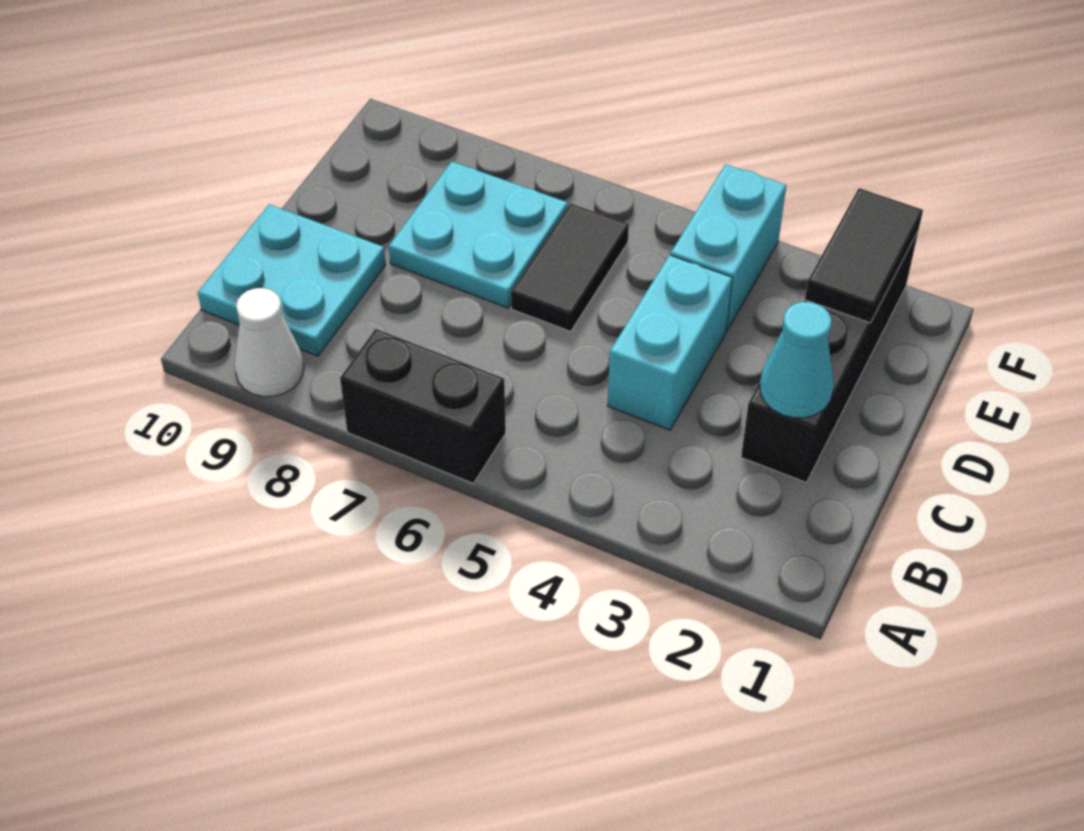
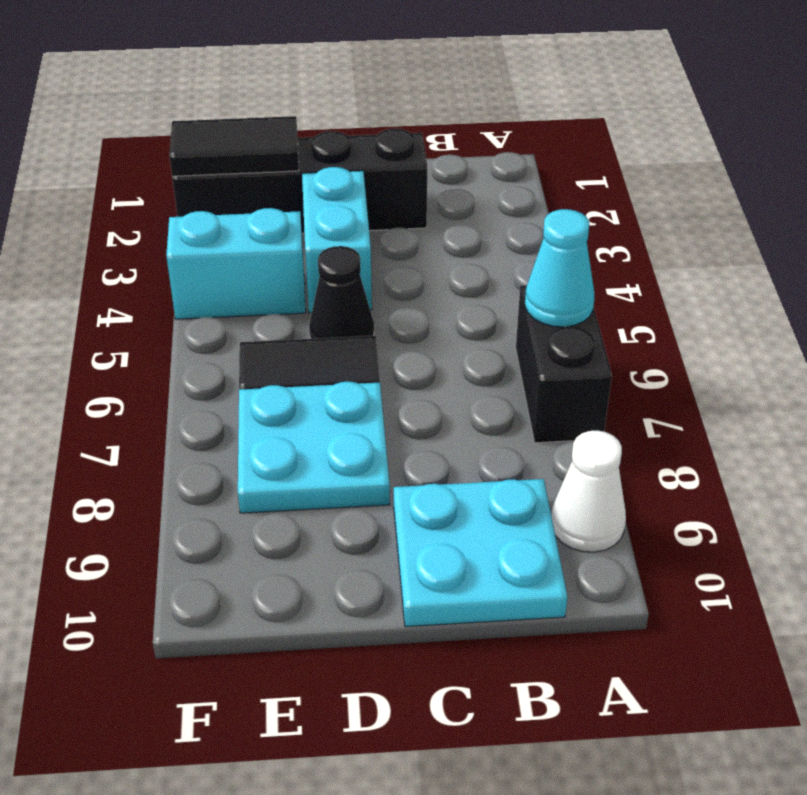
cyan cone C2 level 2 -> cyan cone A6 level 2
cyan brick C4:D4 level 1 -> cyan brick D3:D4 level 1
none -> black cone D5 level 1

